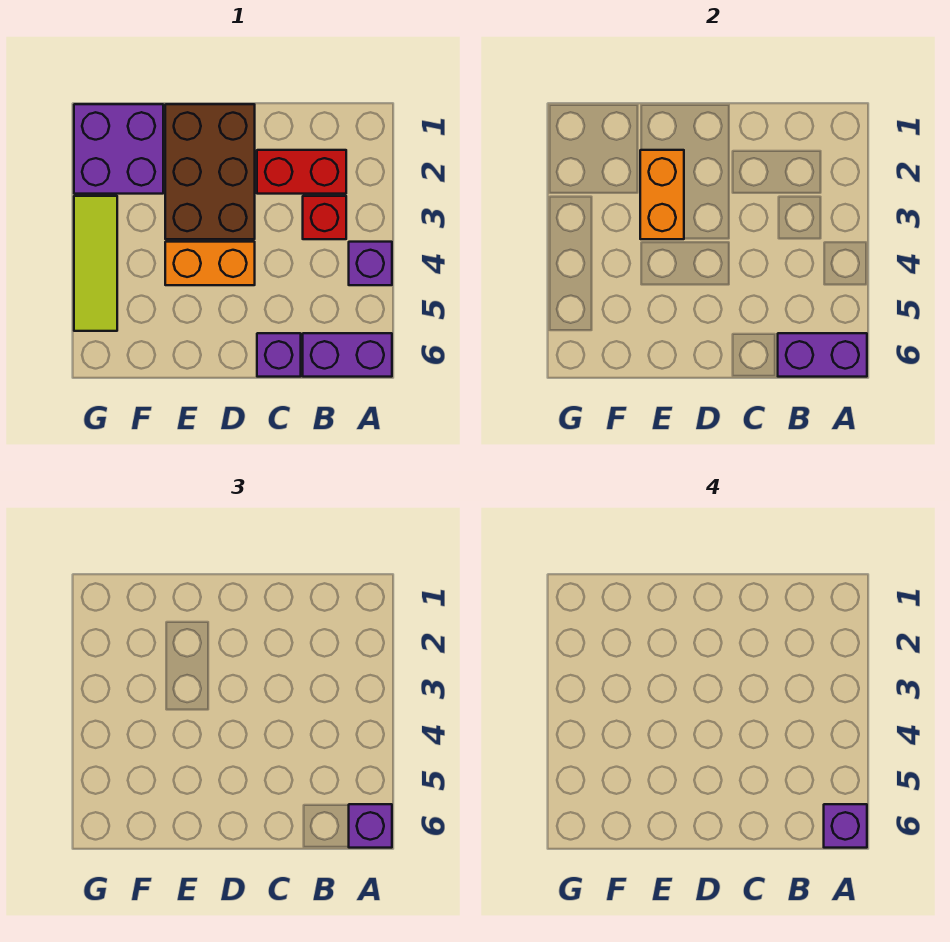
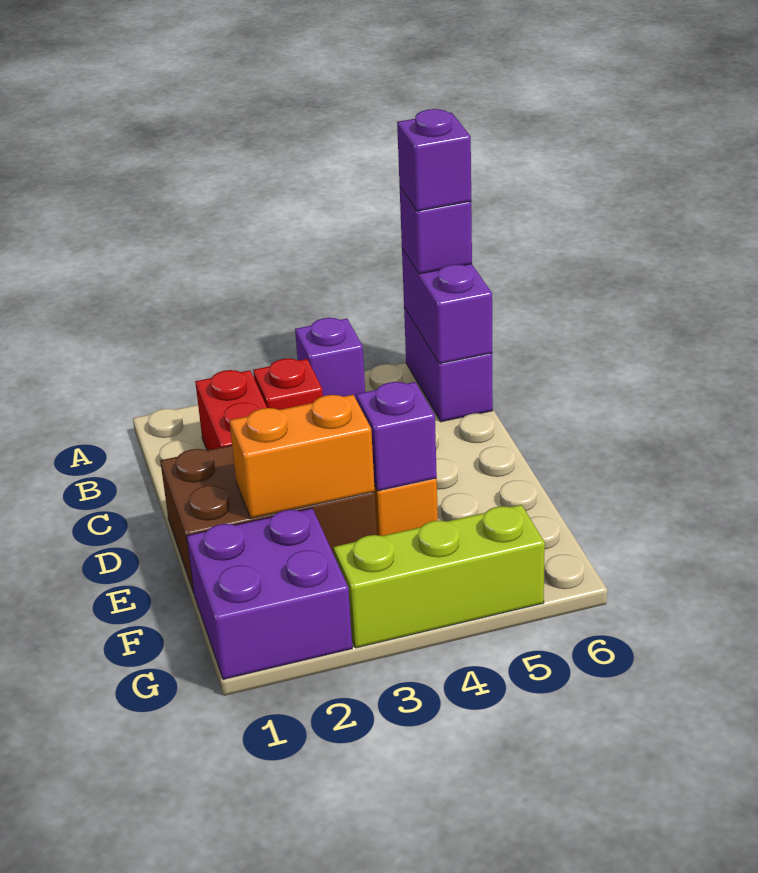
purple brick C6 level 1 -> purple brick E4 level 2
lime tile G3:G5 level 1 -> lime brick G3:G5 level 1

